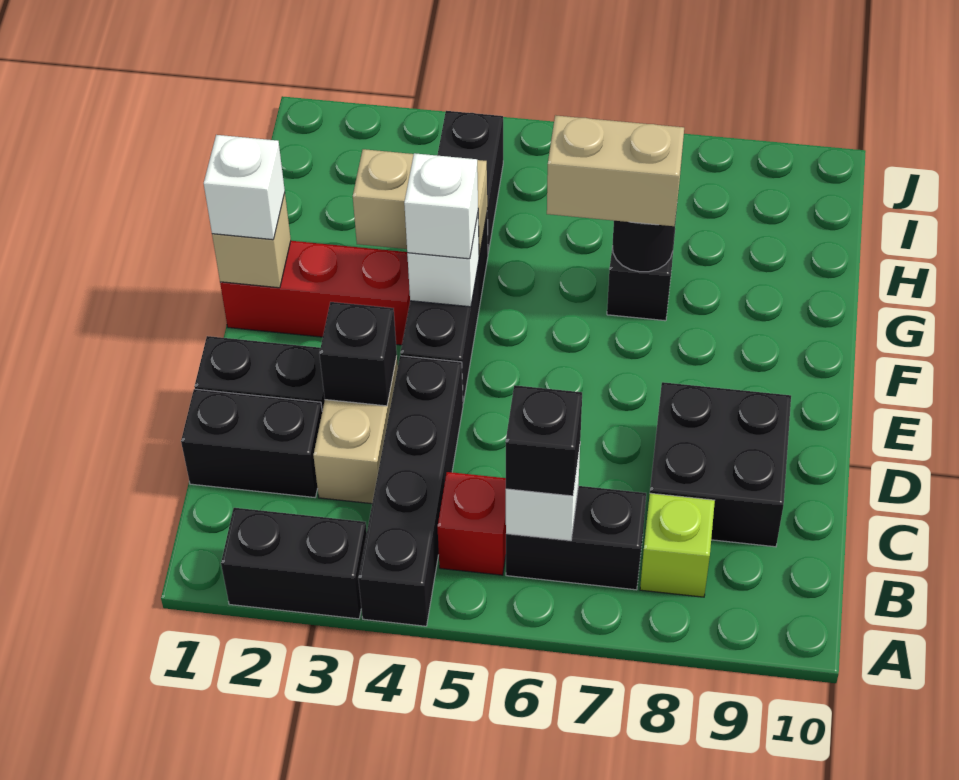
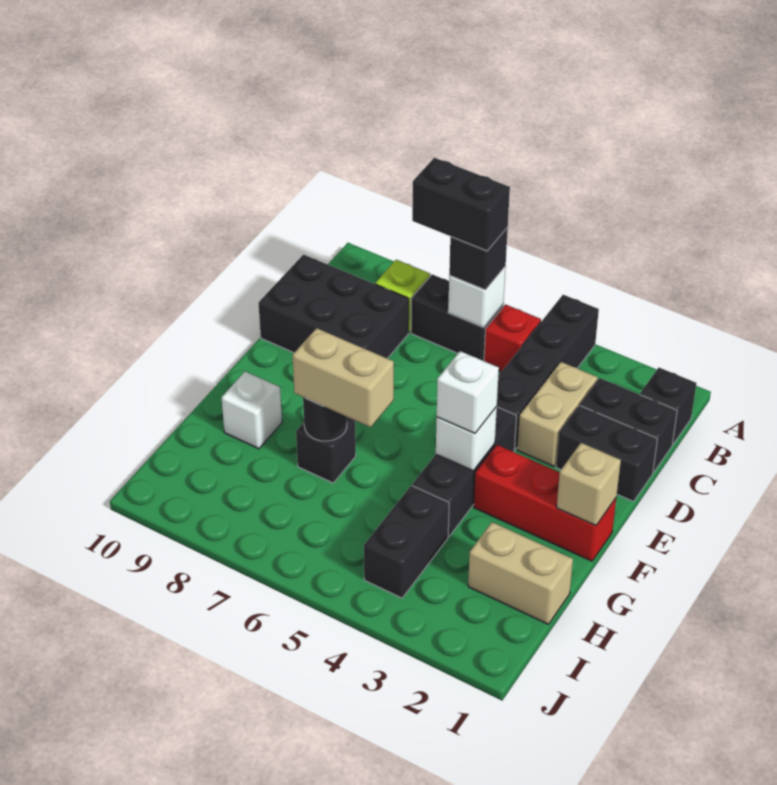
black brick A2:A3 level 1 -> black brick B6:B7 level 4
black brick C8:D9 level 1 -> black brick C8:D10 level 1
black brick D3 level 2 -> black brick B1 level 1
white brick F1 level 3 -> white brick G9 level 1
tan brick G3:G4 level 2 -> tan brick H1:H2 level 1

